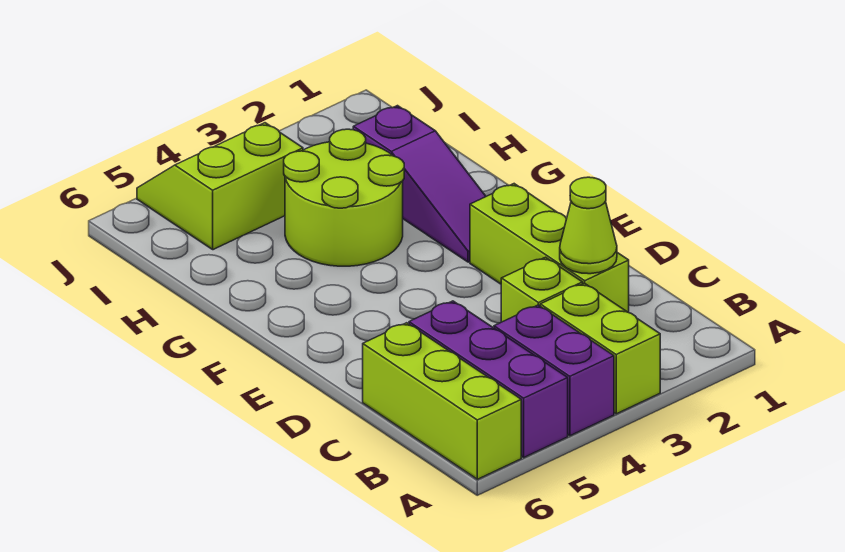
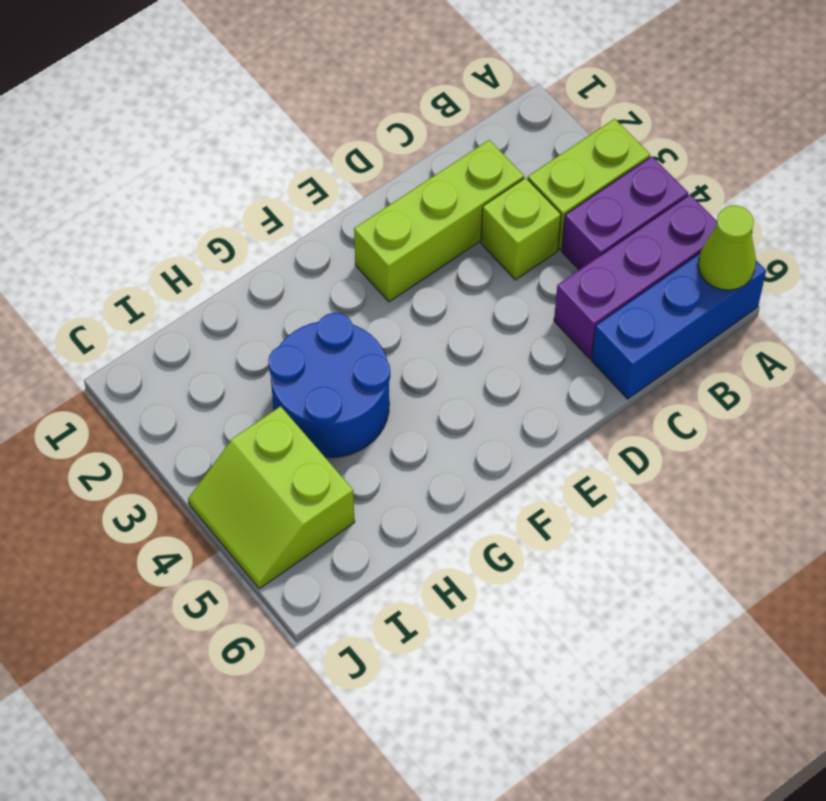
lime brick A6:C6 level 1 -> blue brick A6:C6 level 1
lime cone C2 level 2 -> lime cone A6 level 2
purple slope F2:H2 level 1 top H -> none
lime round brick G3:H4 level 1 -> blue round brick G3:H4 level 1

